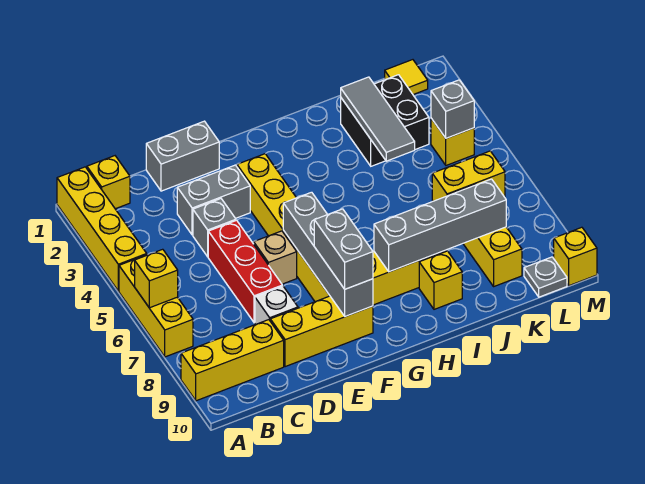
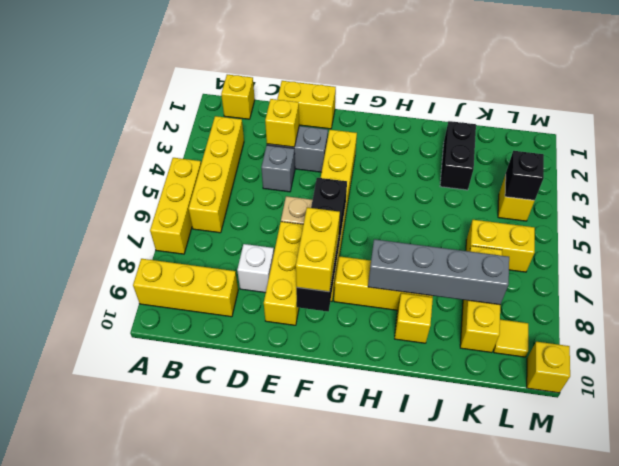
yellow brick A1:A4 level 1 -> yellow brick B3:B6 level 1
yellow brick A6 level 2 -> yellow brick D3 level 2
grey brick D1:E1 level 1 -> yellow brick D1:E1 level 1
red brick D5:D7 level 1 -> none
yellow brick D9:F9 level 1 -> yellow brick E7:E9 level 1
grey brick F6:F9 level 2 -> black brick F6:F9 level 2
grey brick F8:F9 level 3 -> yellow brick F8:F9 level 3
black brick J2:K3 level 1 -> black brick J2:J3 level 1
grey tile J2:J4 level 2 -> none
yellow tile L1 level 1 -> yellow tile L9 level 1
grey brick L4 level 2 -> black brick L4 level 2
grey plate L10 level 1 -> none

